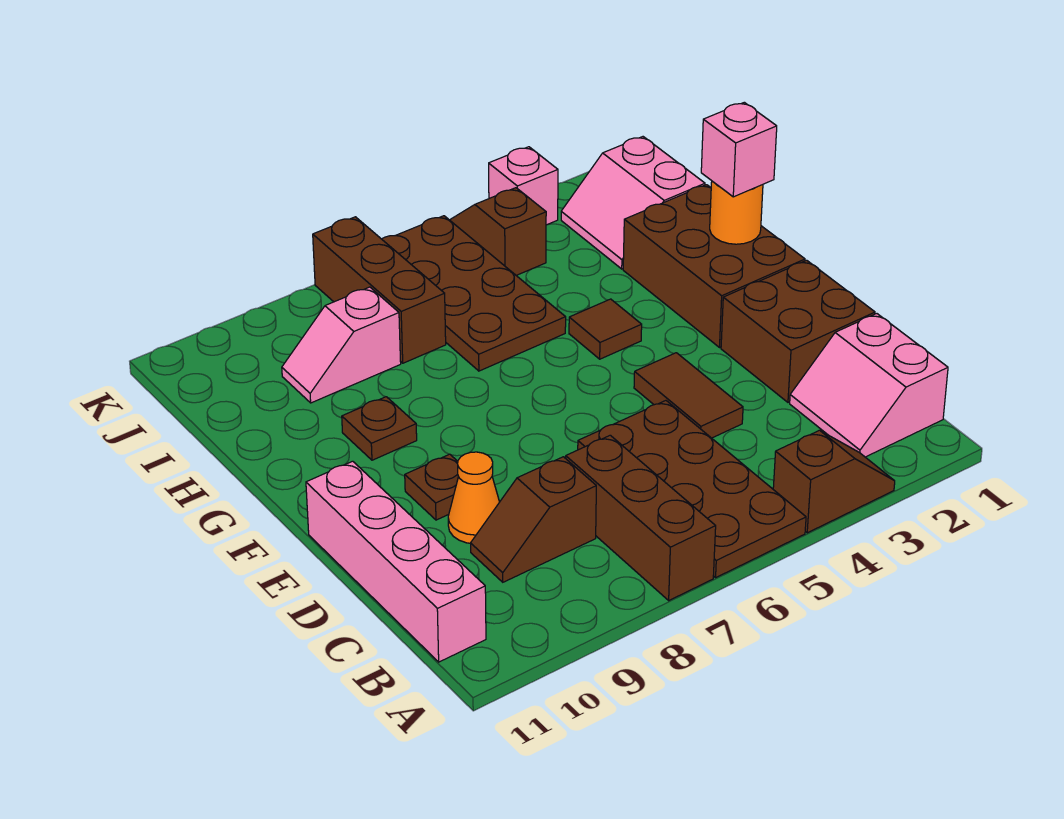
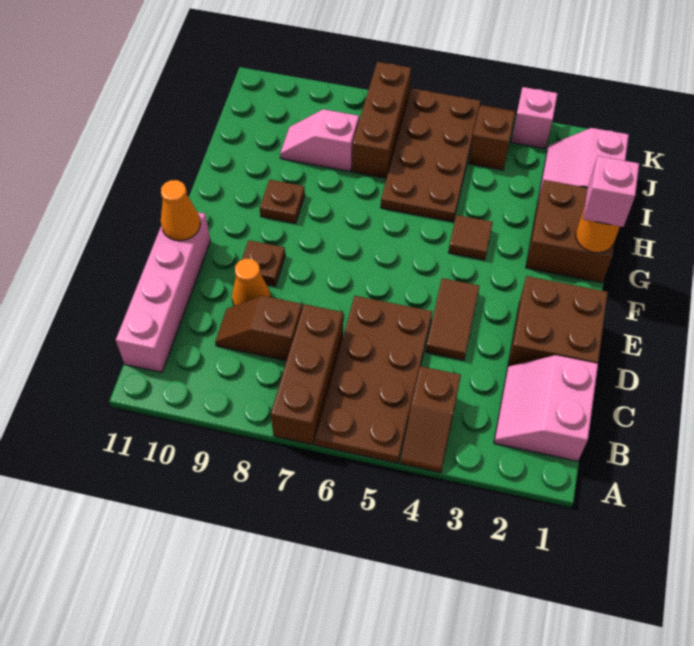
brown slope A3:A4 level 1 top 4 -> brown slope A4:B4 level 1 top B
none -> orange cone E11 level 2
brown brick F1:H2 level 1 -> brown brick G1:H2 level 1

